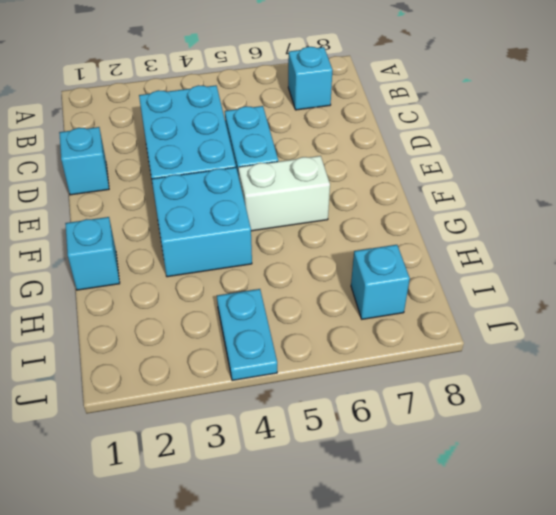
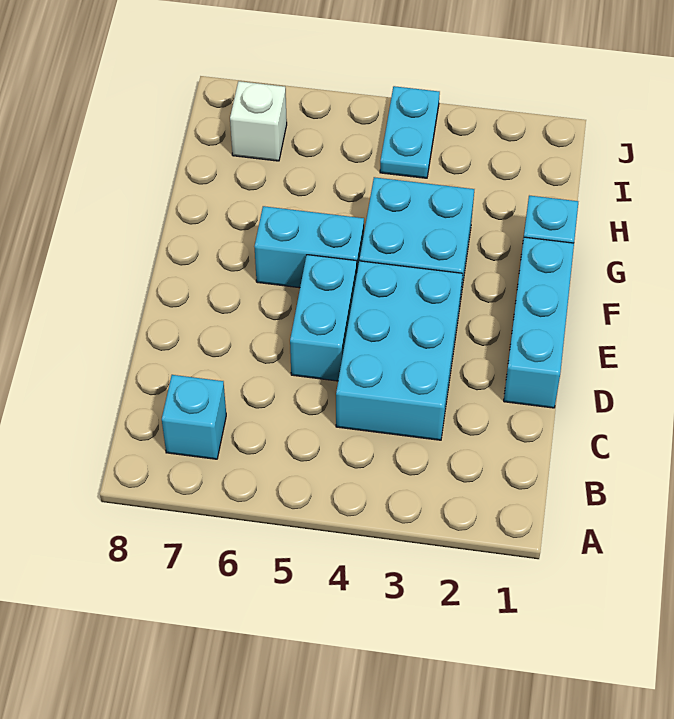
cyan brick D1 level 1 -> cyan brick D1:F1 level 1
white brick F5:F6 level 1 -> cyan brick F5:F6 level 1
cyan brick I7 level 1 -> white brick I7 level 1

